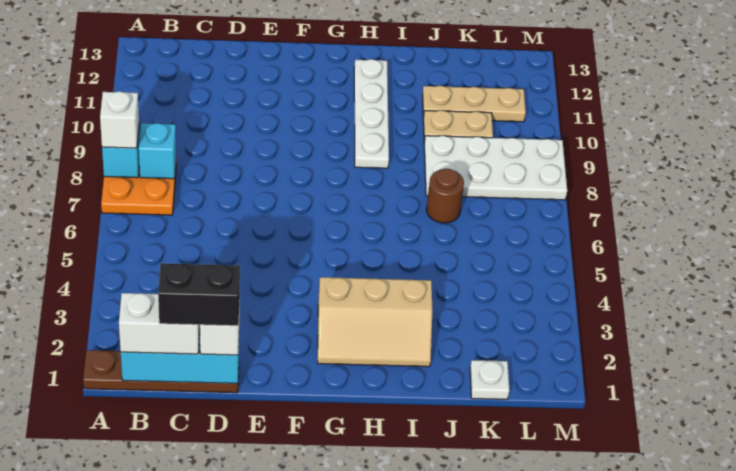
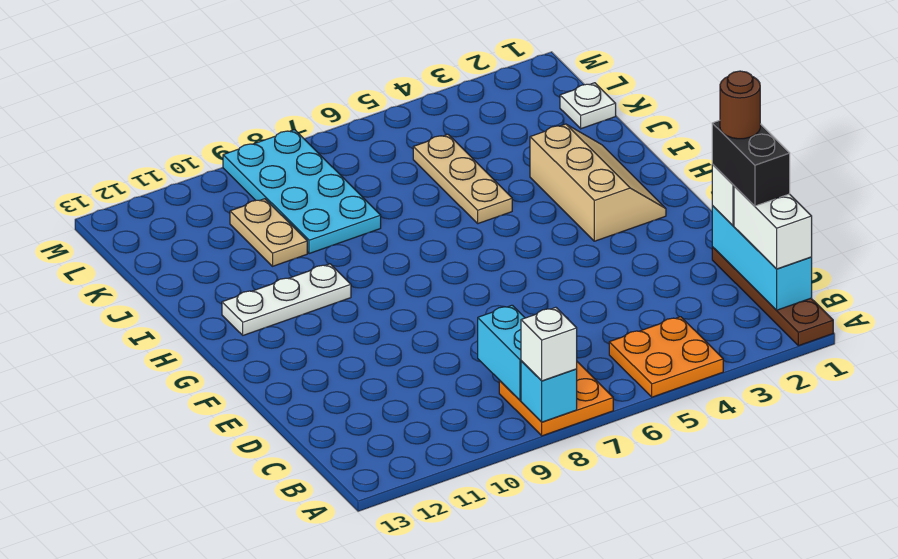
none -> orange plate A4:B5 level 1
cyan brick B8 level 2 -> cyan brick B8:C8 level 2
white plate H9:H12 level 1 -> white plate H10:H12 level 1
brown round brick J7 level 1 -> brown round brick D1 level 5
white plate J8:M9 level 1 -> cyan plate J8:M9 level 1
tan plate J11:L11 level 1 -> tan plate I5:K5 level 1

